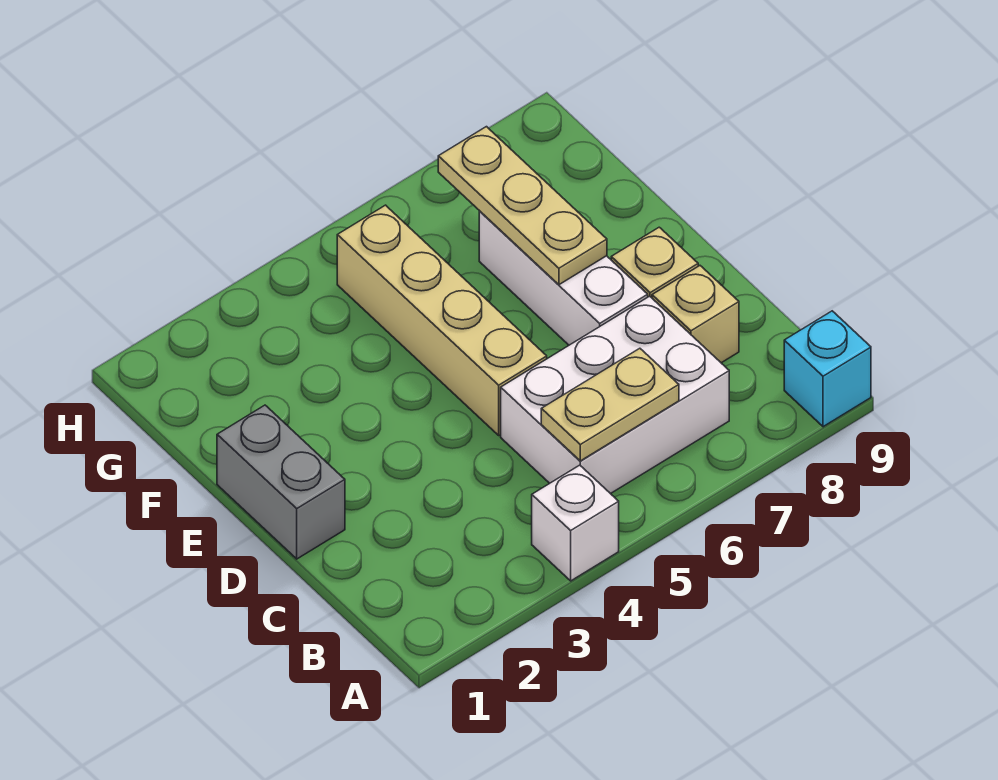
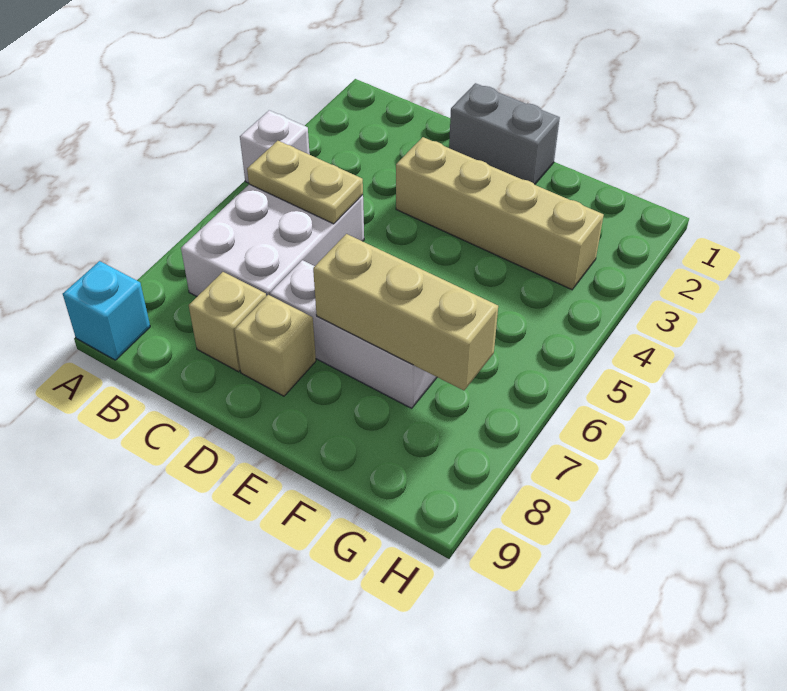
tan plate B5:B6 level 2 -> tan plate B5:C5 level 2
tan brick D5:G5 level 1 -> tan brick D3:G3 level 1
tan plate E7:G7 level 2 -> tan brick E7:G7 level 2

